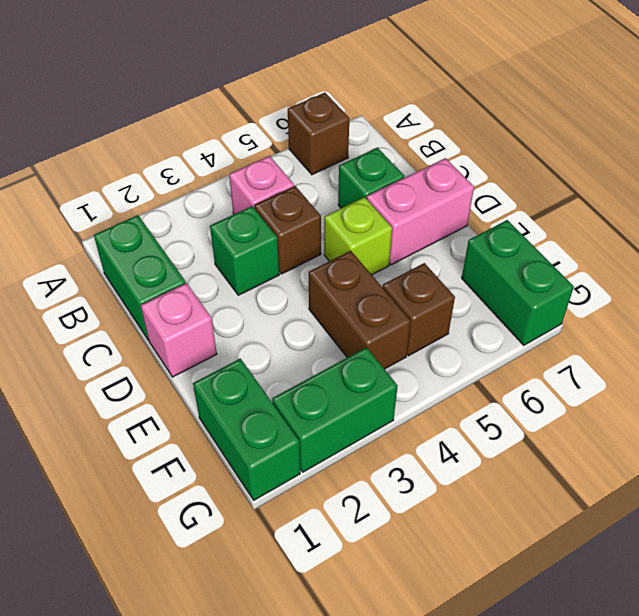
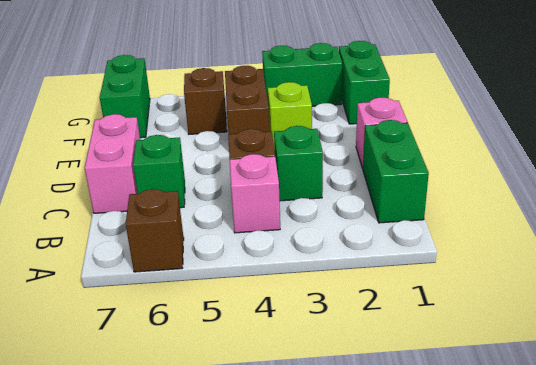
lime brick D5 level 1 -> lime brick E3 level 1
pink brick D6:D7 level 1 -> pink brick C7:D7 level 1

